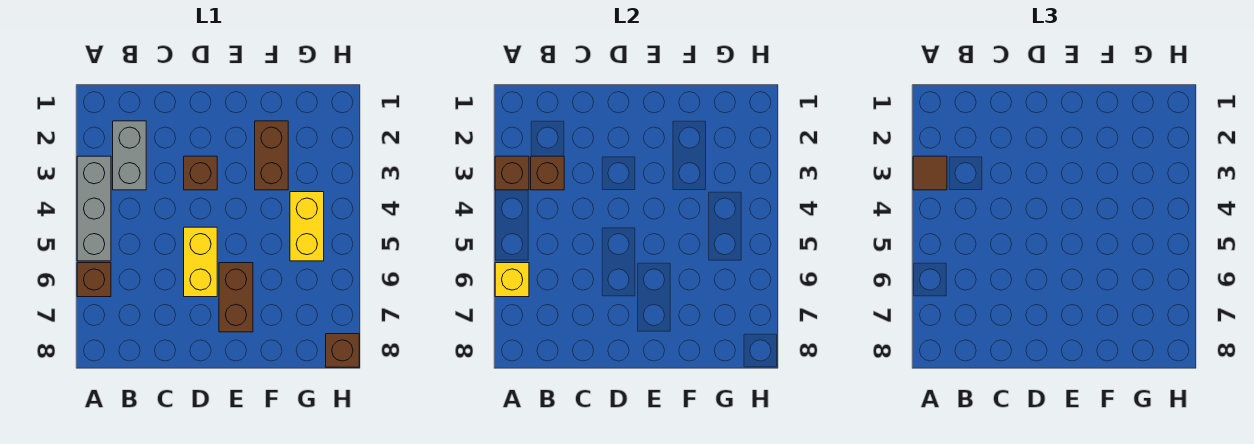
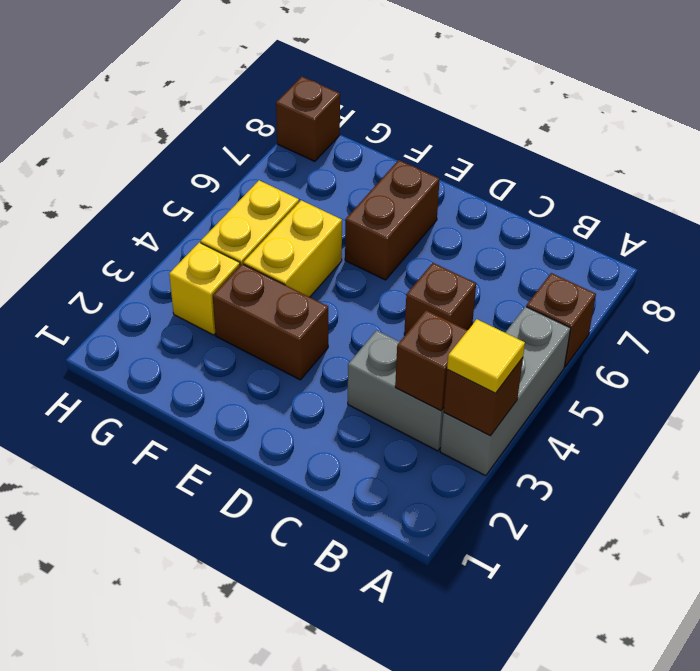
brown tile A3 level 3 -> yellow tile A3 level 3
yellow brick A6 level 2 -> yellow brick G3 level 1
grey brick B2:B3 level 1 -> grey brick B3:C3 level 1
brown brick D3 level 1 -> brown brick C5 level 1
yellow brick D5:D6 level 1 -> yellow brick F4:F5 level 1
brown brick F2:F3 level 1 -> brown brick E3:F3 level 1

